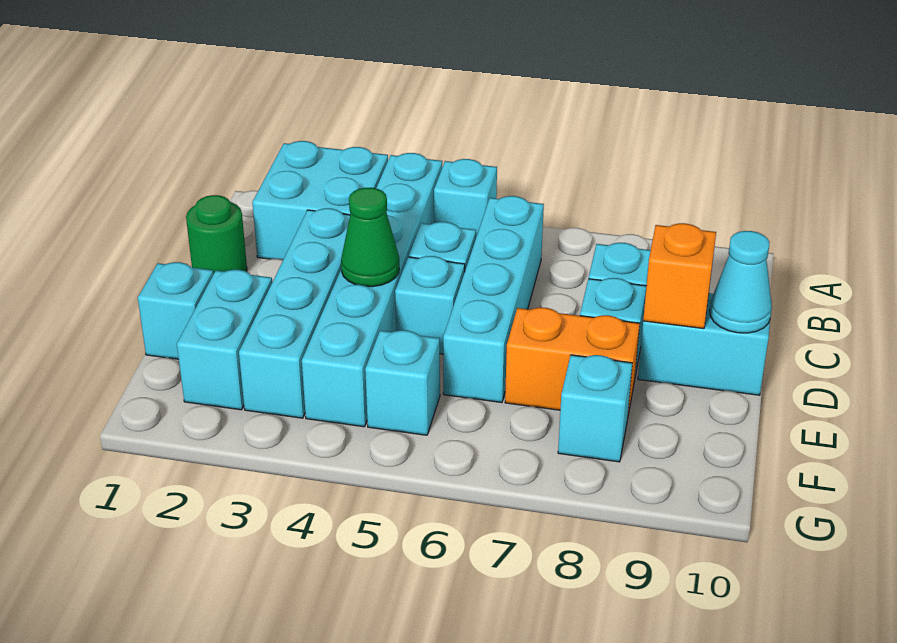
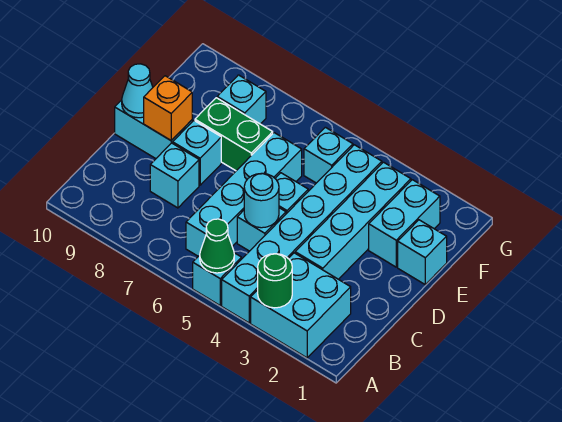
green round brick C1 level 1 -> green round brick A3 level 2
none -> cyan round brick C5 level 2
green cone D4 level 2 -> green cone A5 level 2
orange brick E7:E8 level 1 -> green brick E7:E8 level 1

